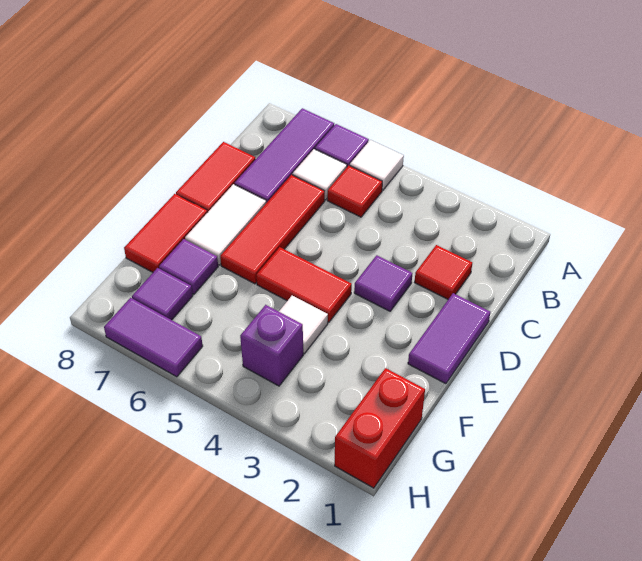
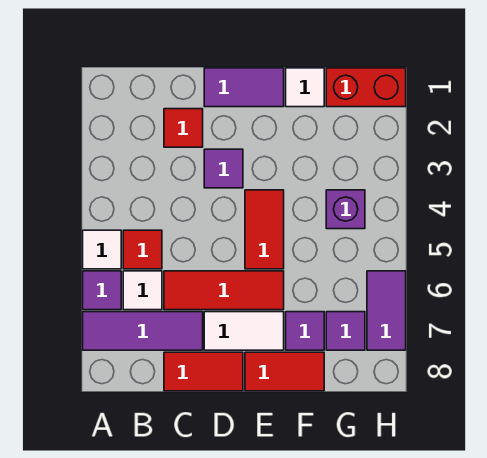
white tile F4 level 1 -> white tile F1 level 1

